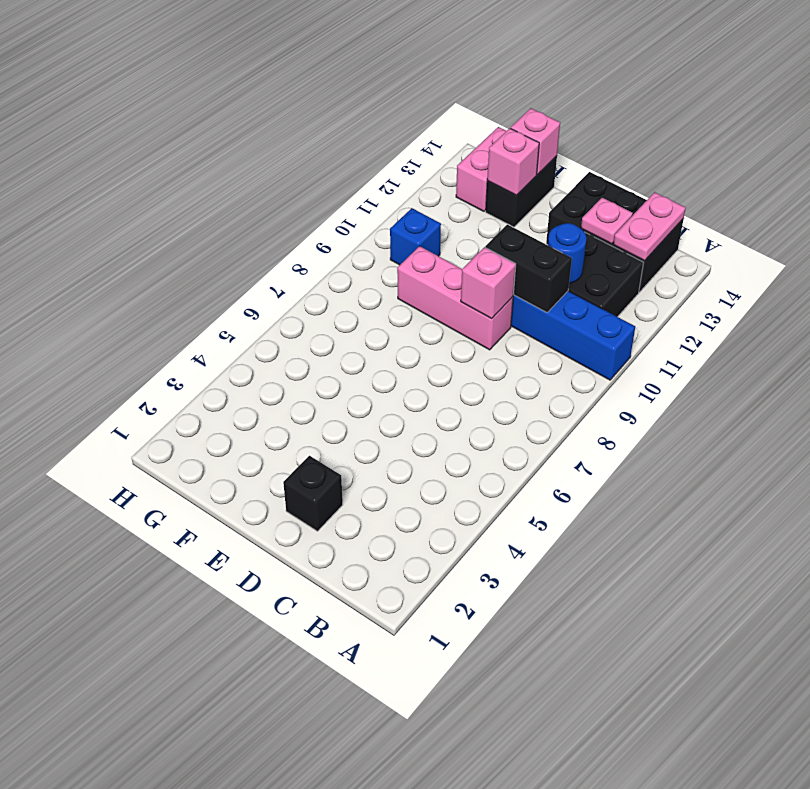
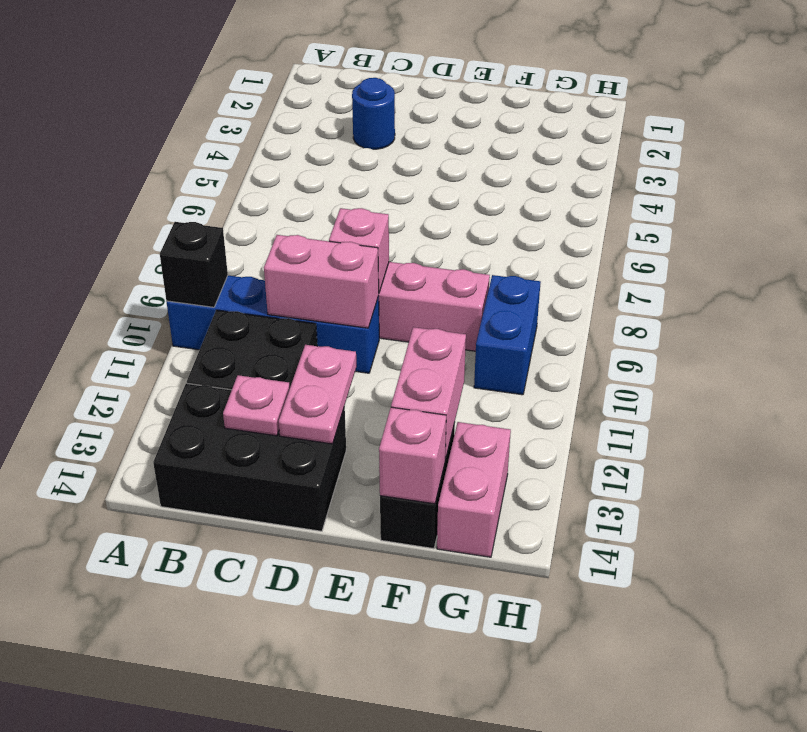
pink plate B13:B14 level 2 -> pink plate D12:D13 level 2
black brick C10:D10 level 2 -> pink brick C10:D10 level 2
blue round brick C11 level 2 -> blue round brick C3 level 1
black brick D2 level 1 -> black brick A10 level 2
pink brick F13 level 2 -> pink brick F12:F13 level 2
blue brick G10 level 1 -> blue brick G9:G10 level 1

